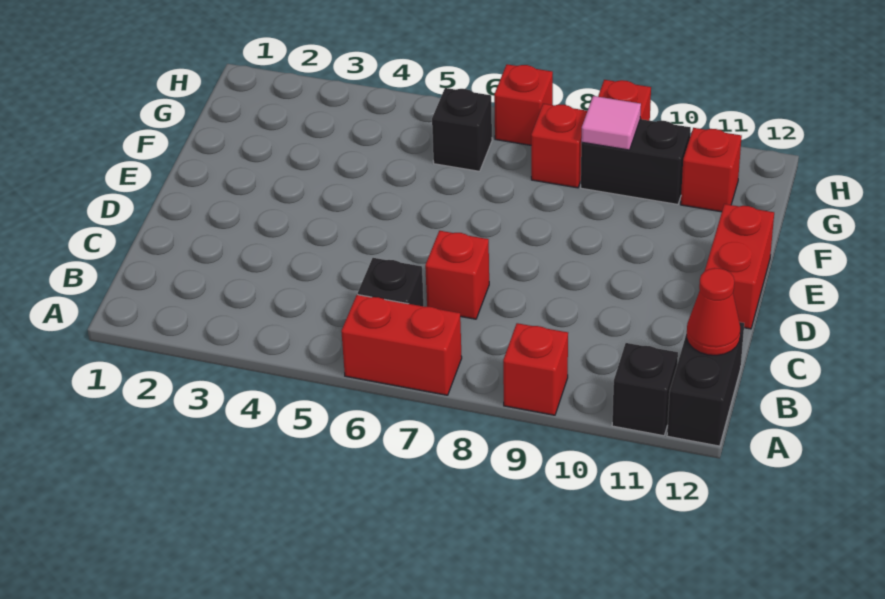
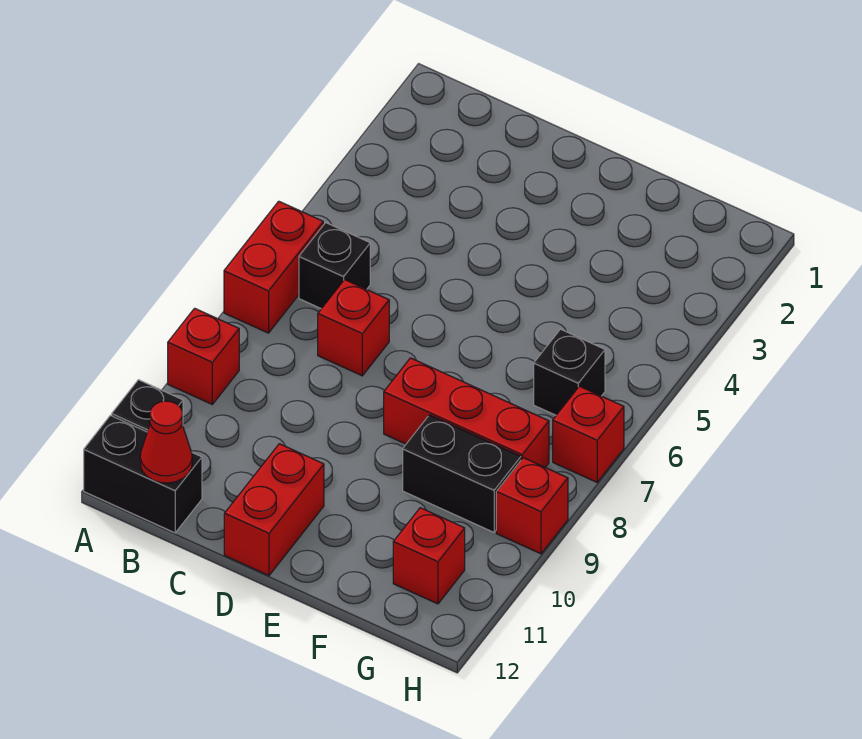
red brick D12:E12 level 1 -> red brick D11:D12 level 1
red brick G8 level 1 -> red brick E8:G8 level 1
black brick G9:G10 level 1 -> black brick F9:G9 level 1
pink tile G9 level 2 -> none

